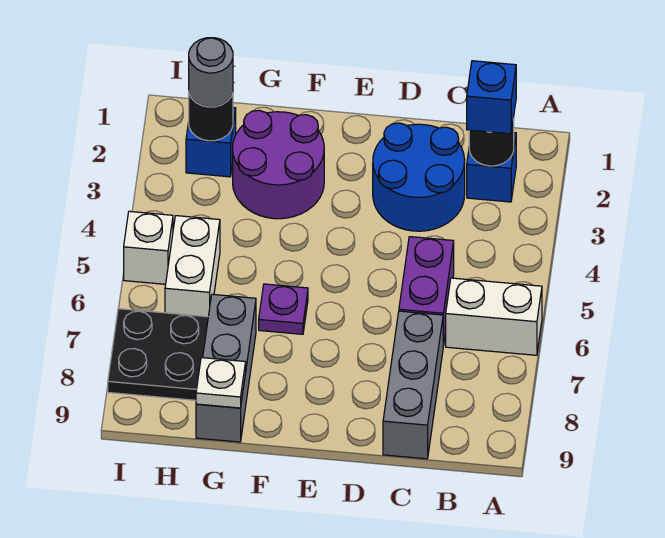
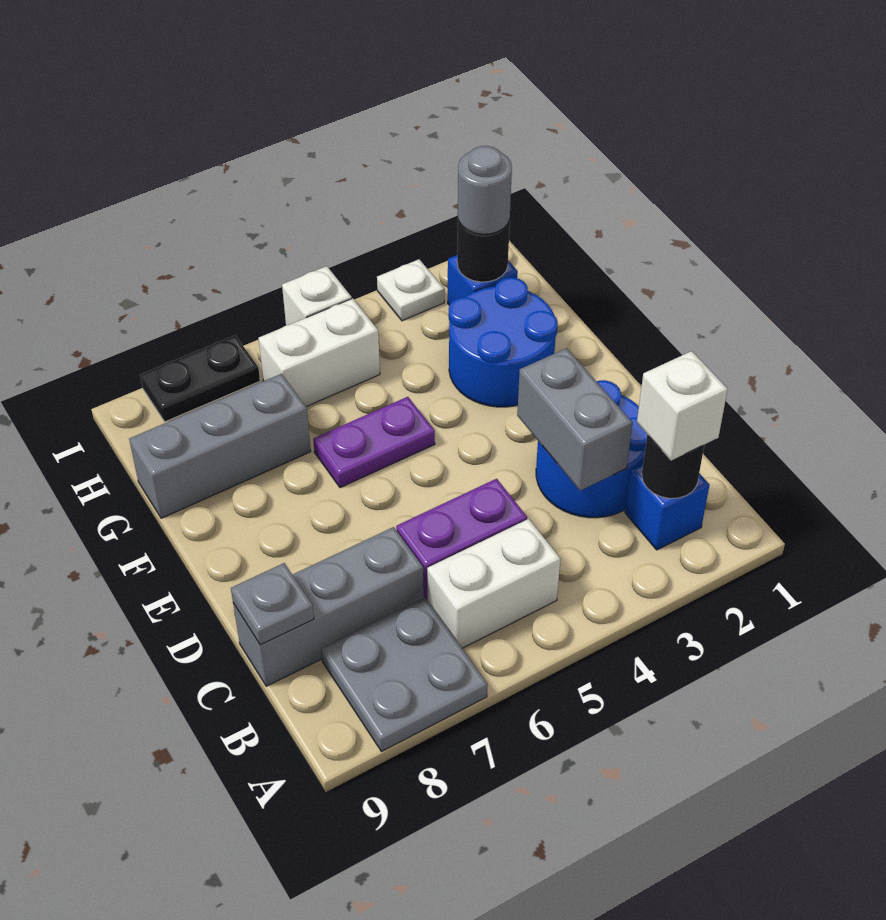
white brick A6:B6 level 1 -> white brick B5:B6 level 1
none -> grey plate A7:B8 level 1
blue brick B2 level 3 -> white brick B2 level 3
none -> grey brick C3:D3 level 2
none -> grey plate C9 level 2
purple round brick F2:G3 level 1 -> blue round brick F2:G3 level 1
purple plate F6 level 1 -> purple plate F5:F6 level 1
white plate G9 level 2 -> white plate I3 level 1
black plate H7:I8 level 1 -> black plate I7:I8 level 1

